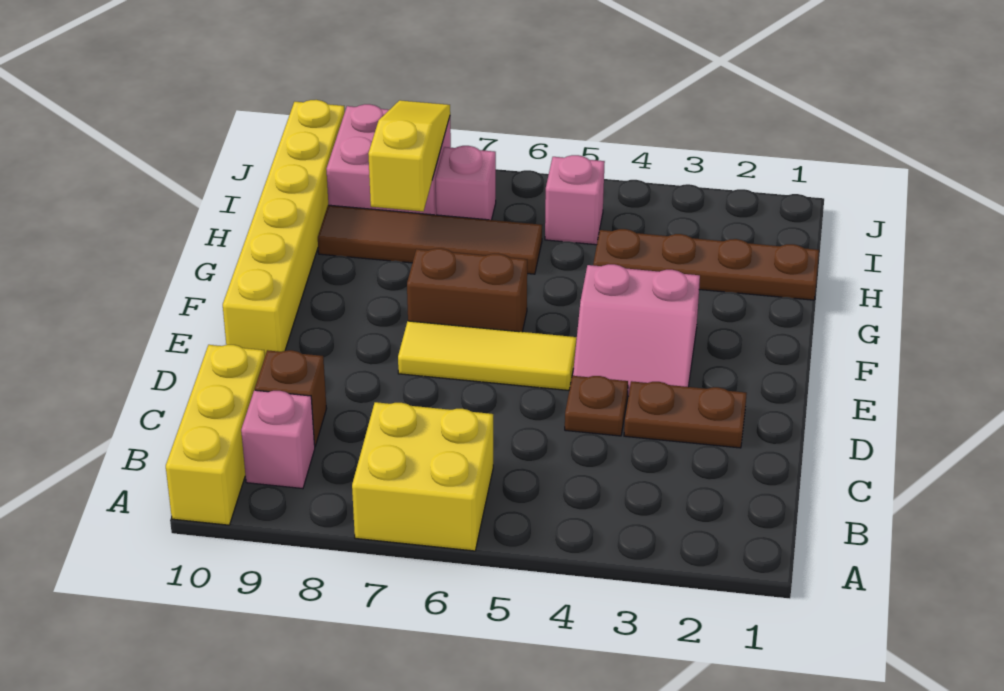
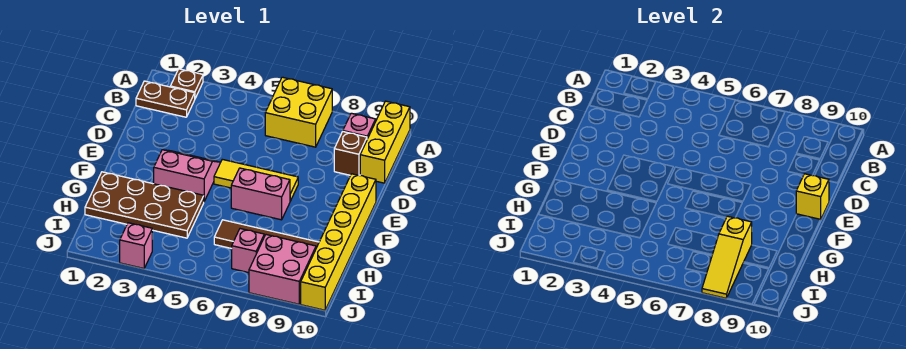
brown plate D2:D3 level 1 -> brown plate B1:B2 level 1
brown plate D4 level 1 -> brown plate A2 level 1
none -> yellow brick E10 level 2
brown brick F6:F7 level 1 -> pink brick F6:F7 level 1
brown plate H1:H4 level 1 -> brown plate G1:H4 level 1
pink brick I5 level 1 -> pink brick J3 level 1

